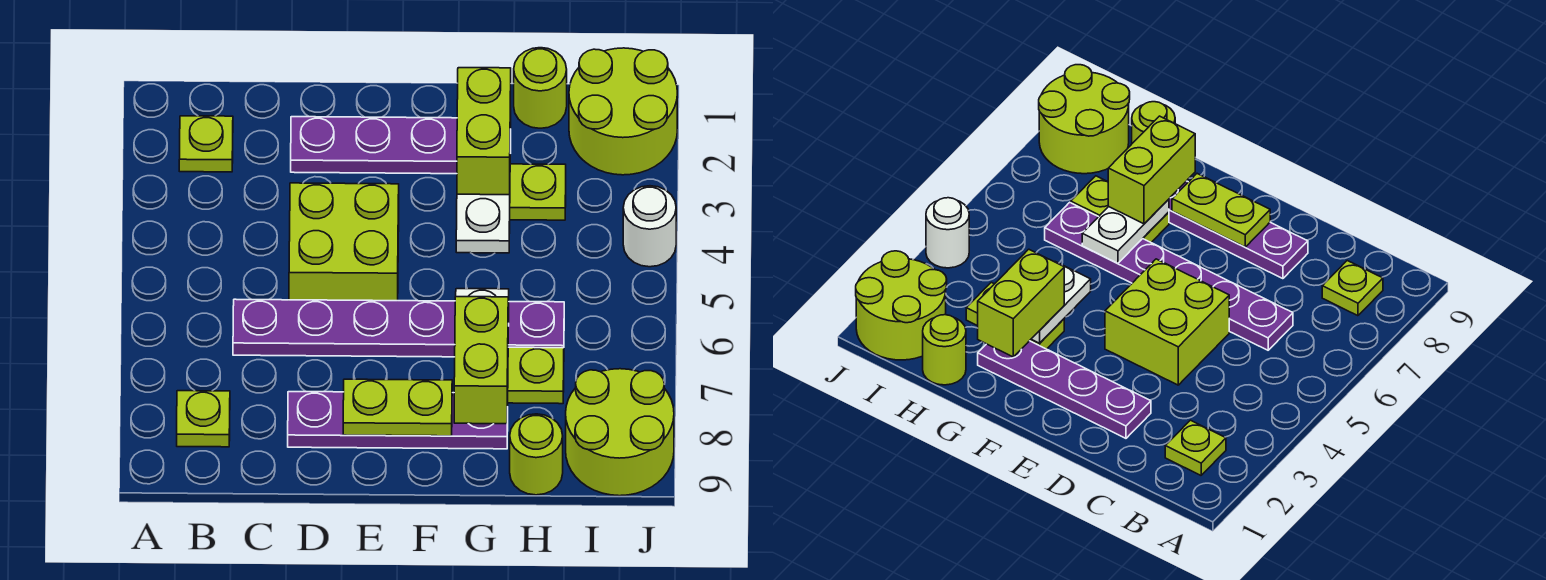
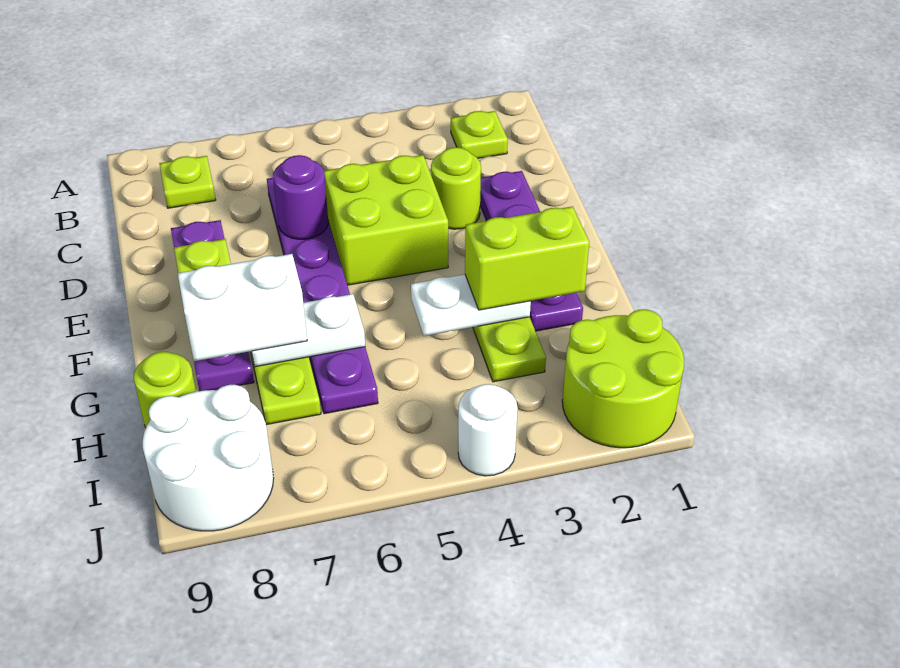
none -> purple round brick D6 level 2
lime brick G7:G8 level 3 -> white brick G7:G8 level 3
lime round brick H1 level 1 -> lime round brick D3 level 1
lime round brick I8:J9 level 1 -> white round brick I8:J9 level 1

